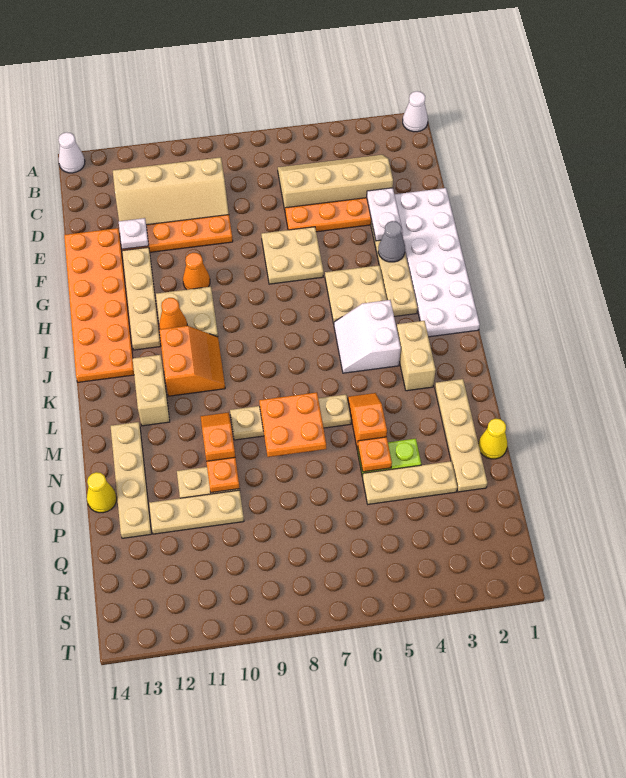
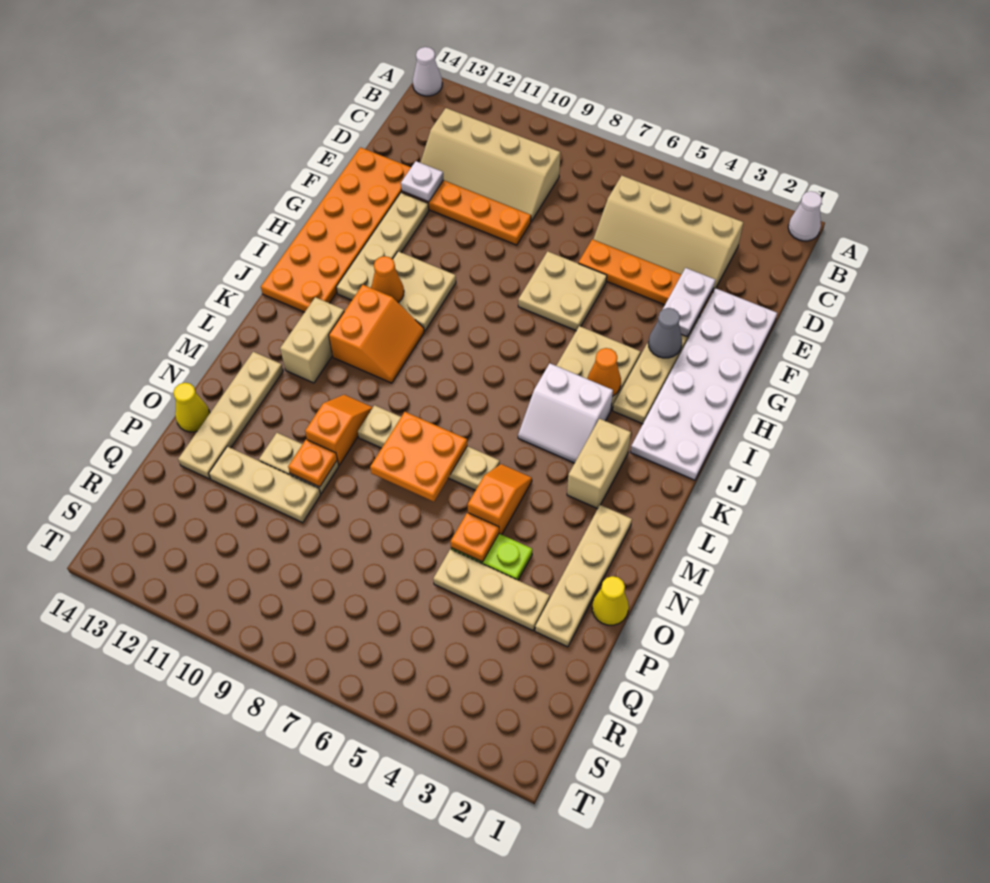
tan slope C3:D6 level 1 top D -> tan slope C3:D6 level 1 top C
orange cone G10 level 1 -> orange cone I4 level 2
white slope J4:K5 level 1 top 4 -> white slope J4:K5 level 1 top J

